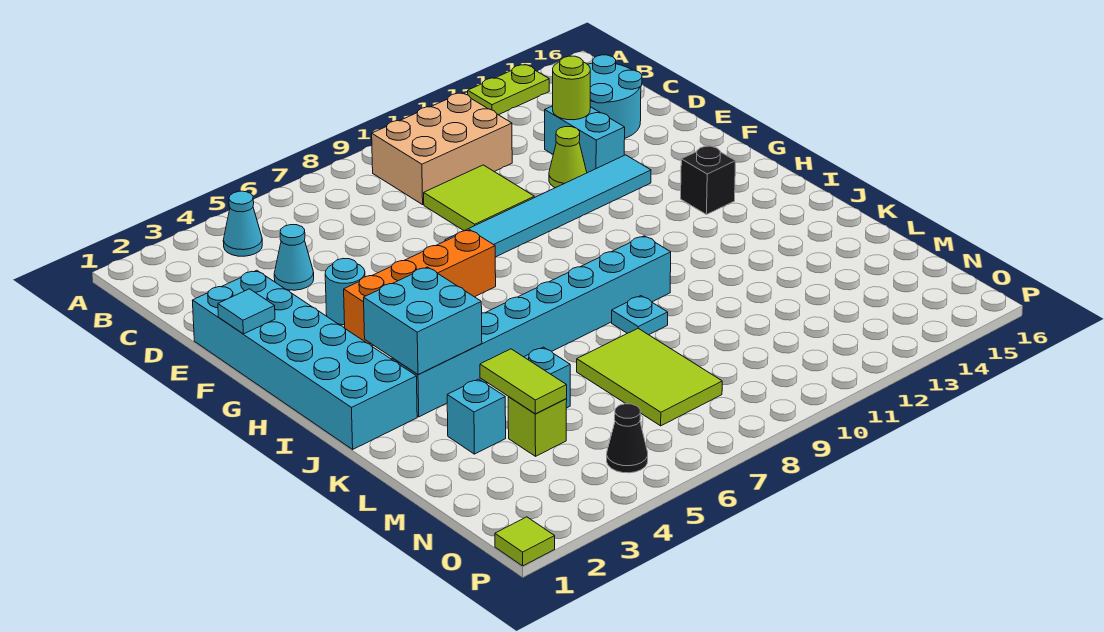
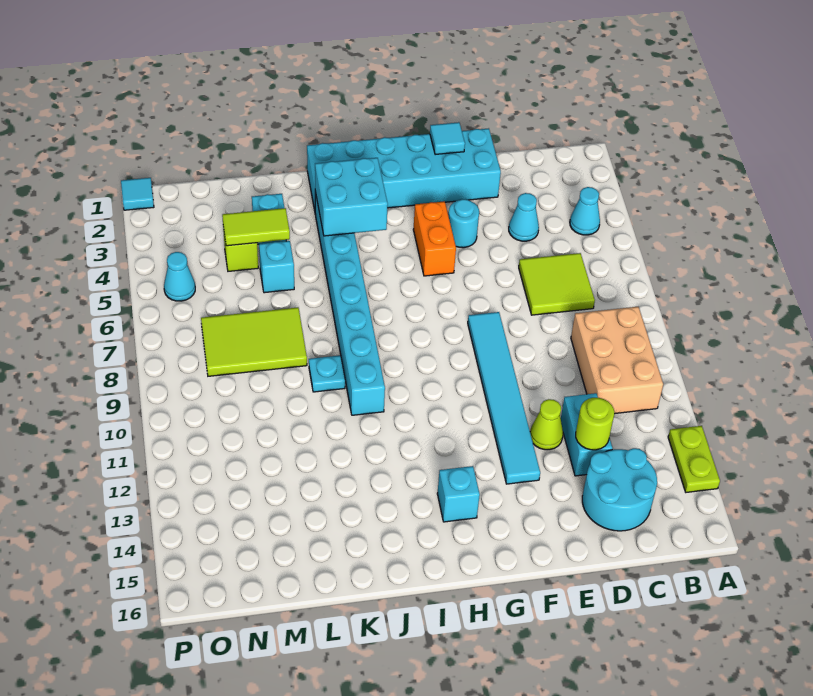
lime tile D9:E10 level 1 -> lime tile C6:D7 level 1
cyan brick D13:E13 level 1 -> cyan brick D12:D13 level 1
orange brick G4:G7 level 1 -> orange brick G4:G5 level 1
black brick H14 level 1 -> cyan brick H14 level 1
black cone O5 level 1 -> cyan cone O5 level 1
lime tile P1 level 1 -> cyan tile P1 level 1

